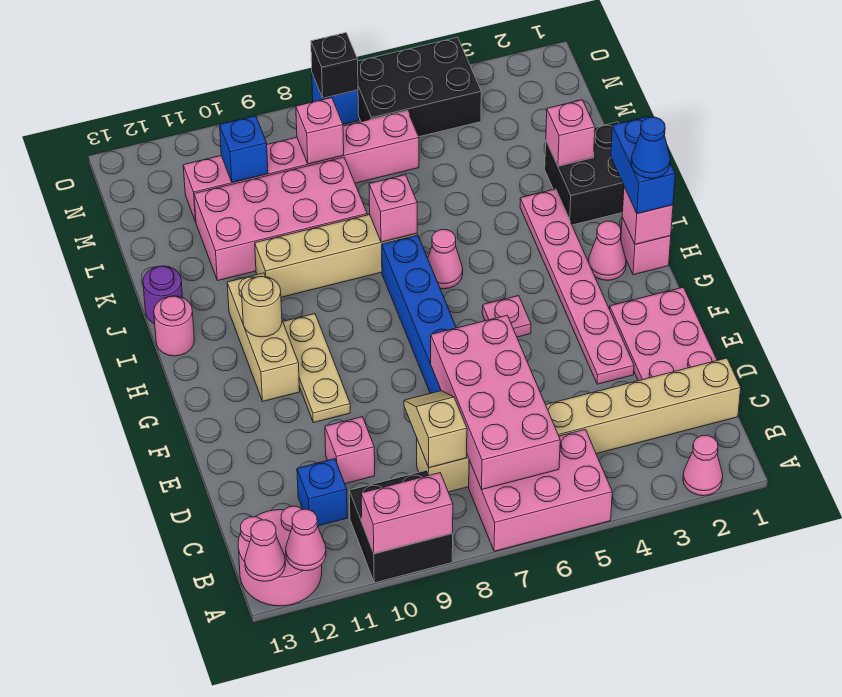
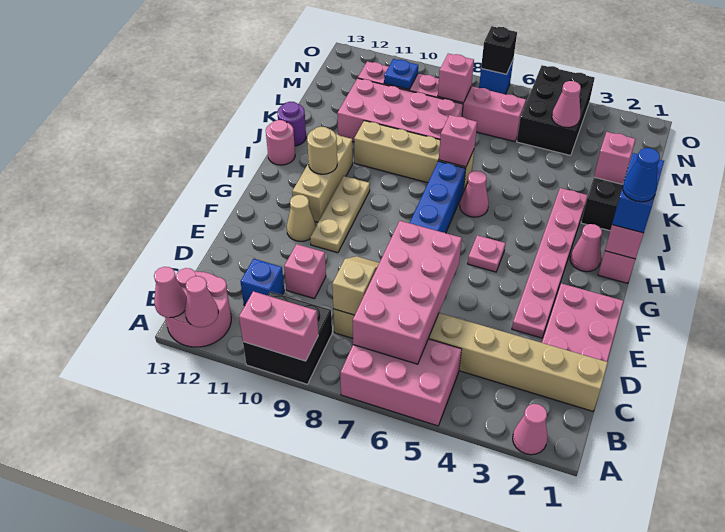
none -> tan cone F11 level 1
none -> pink cone M4 level 2
blue brick M10 level 2 -> blue plate M10 level 2
black brick N4:O6 level 1 -> black brick M4:O5 level 1

